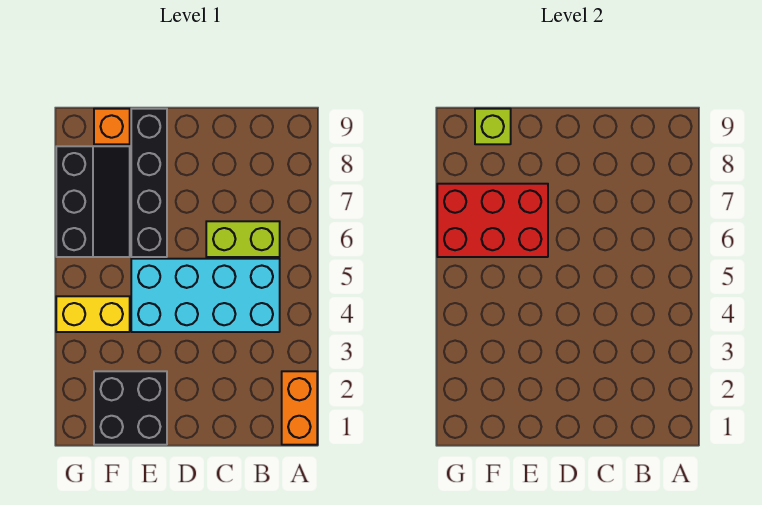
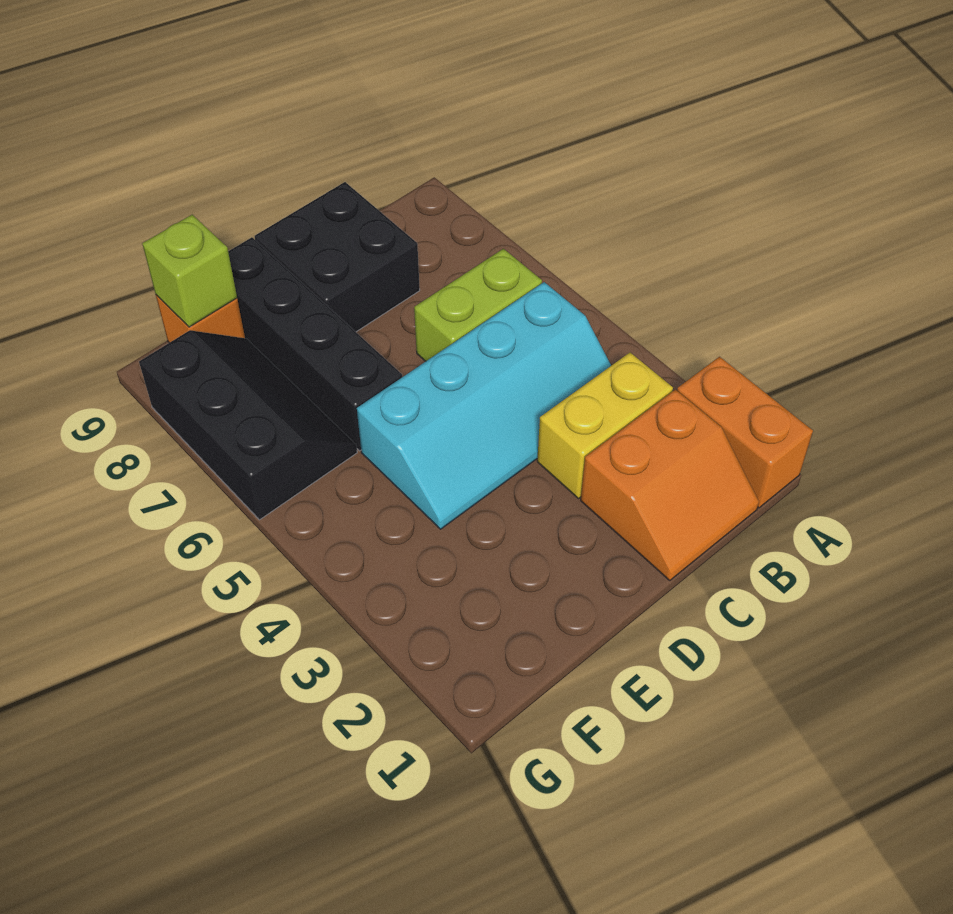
none -> orange slope B1:C2 level 1 top 2
cyan brick B4:E5 level 1 -> cyan slope B4:E5 level 1 top 5
black brick E1:F2 level 1 -> black brick C8:D9 level 1
red brick E6:G7 level 2 -> none
yellow brick F4:G4 level 1 -> yellow brick B3:C3 level 1

